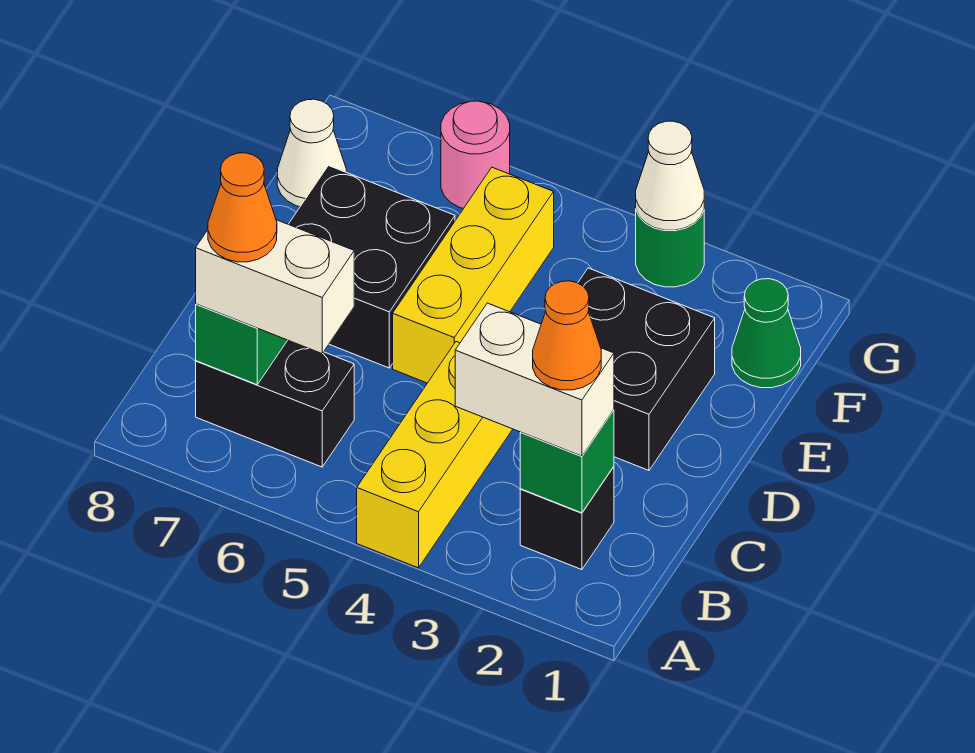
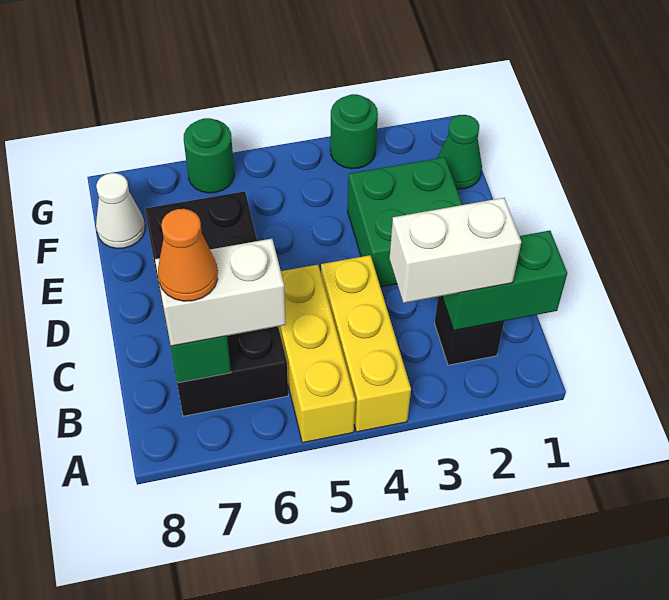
green brick B2 level 2 -> green brick B1:B2 level 2
orange cone B2 level 4 -> none
black brick D2:E3 level 1 -> green brick D2:E3 level 1
yellow brick D5:F5 level 1 -> yellow brick A5:C5 level 1
white cone G3 level 2 -> none
pink round brick G6 level 1 -> green round brick G6 level 1

